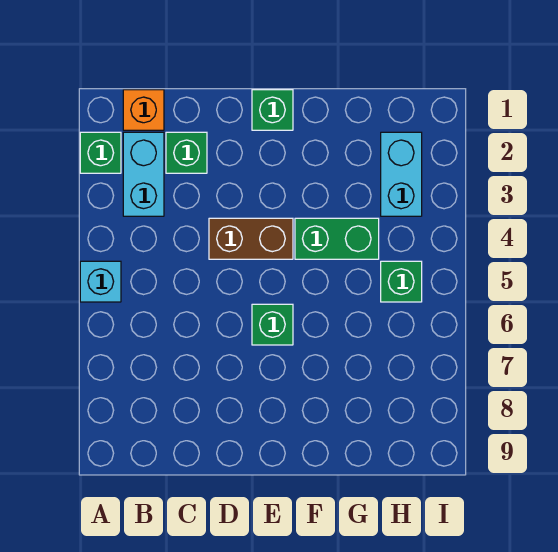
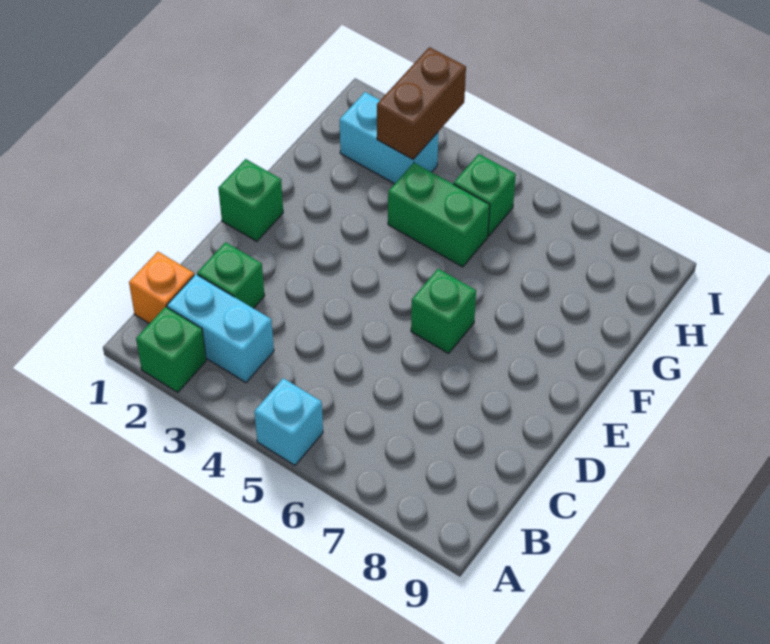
brown brick D4:E4 level 1 -> brown brick H3:I3 level 2
green brick F4:G4 level 1 -> green brick G4:G5 level 1

